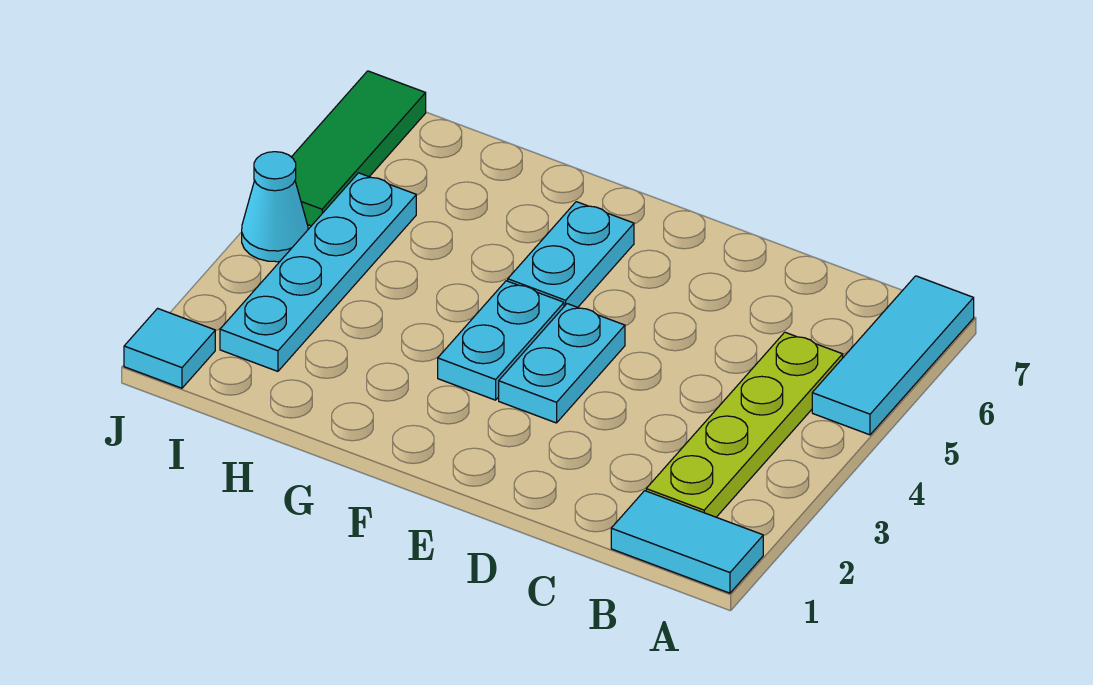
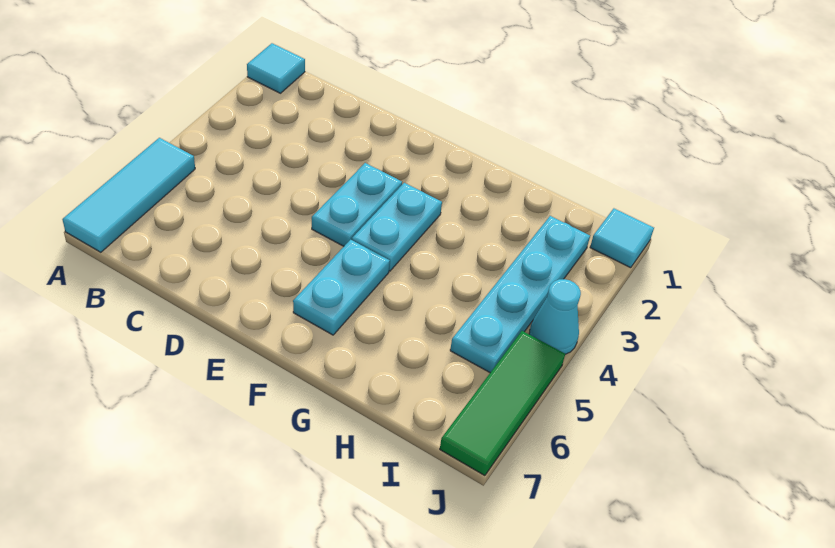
cyan tile A1:B1 level 1 -> cyan tile A1 level 1
lime plate B2:B5 level 1 -> none

